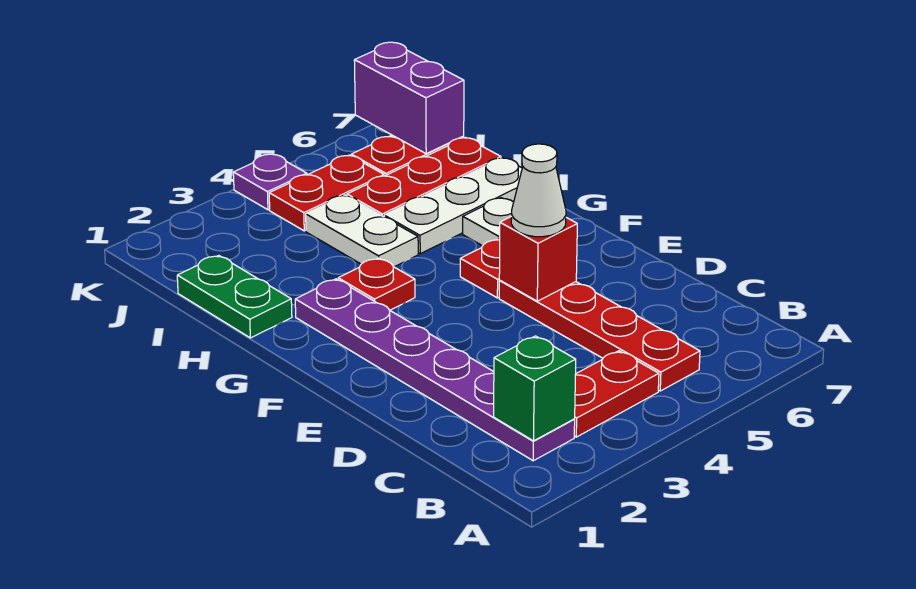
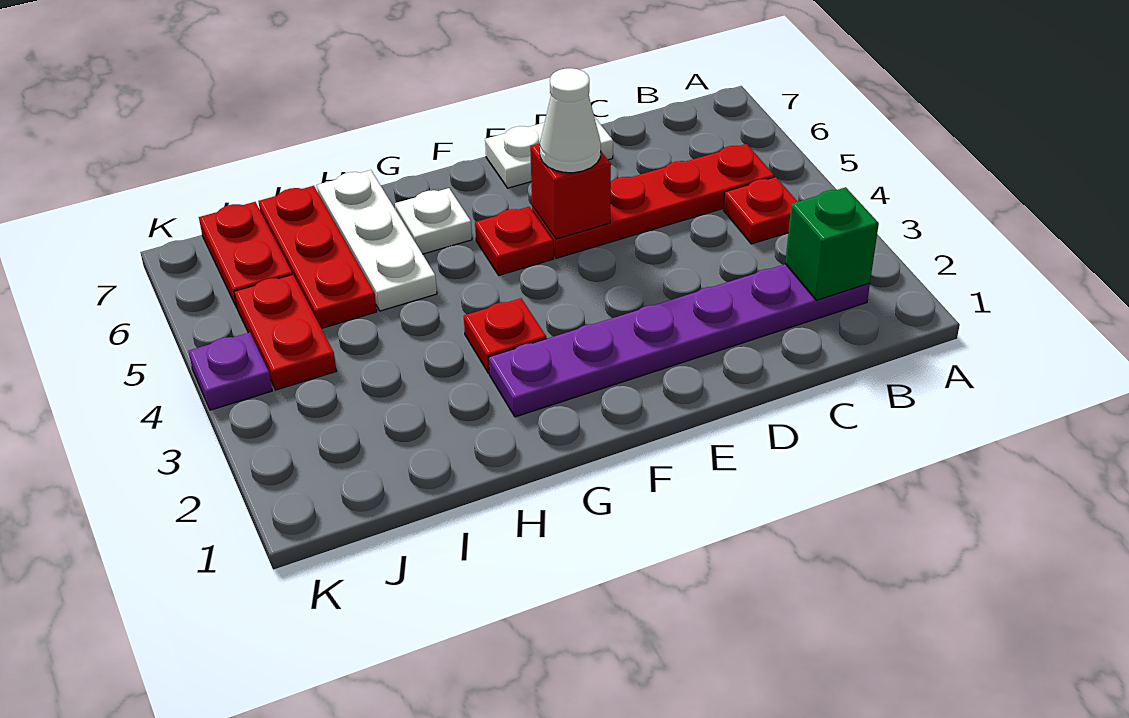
red plate B3:B4 level 1 -> red plate B4 level 1
green plate H1:I1 level 1 -> none
white plate H4:I4 level 1 -> white plate D7:E7 level 1
purple brick J7:K7 level 2 -> none

